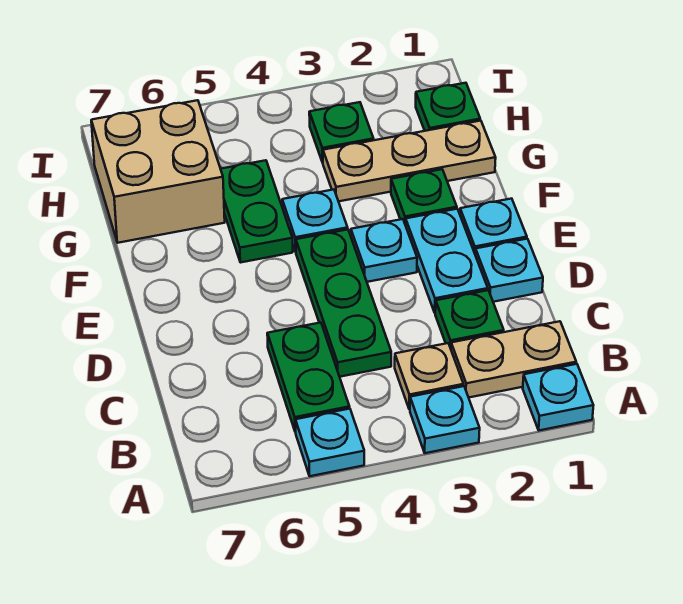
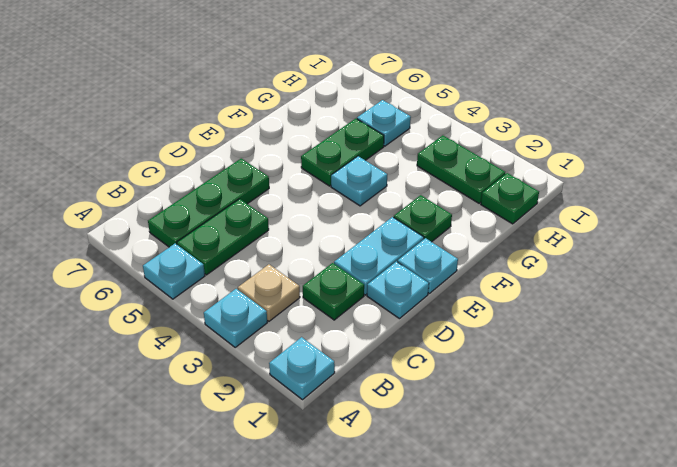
tan plate B1:B2 level 1 -> none
green plate C4:E4 level 1 -> green plate B6:D6 level 1
cyan plate E3 level 1 -> cyan plate H5 level 1
tan plate G1:G3 level 1 -> none
tan brick G6:H7 level 1 -> none
green plate H3 level 1 -> green plate H2:H3 level 1

